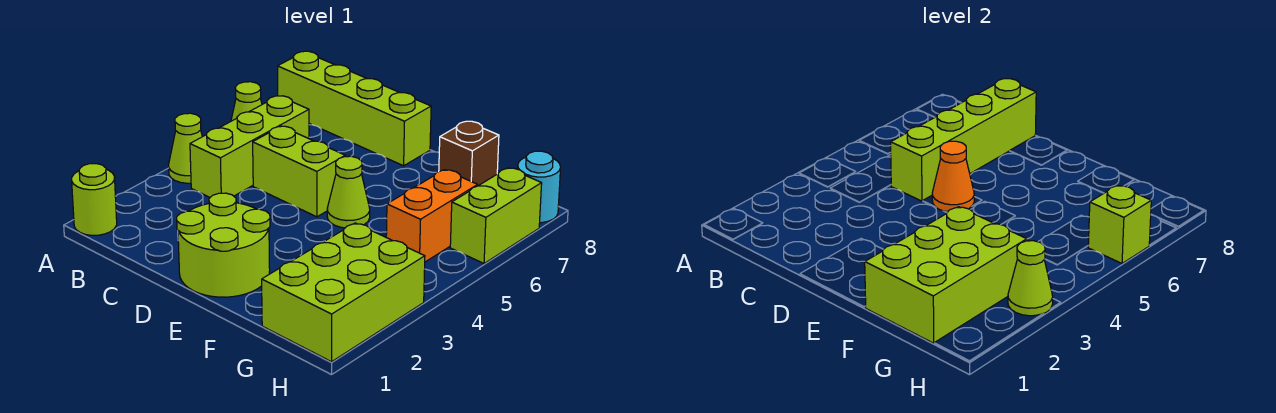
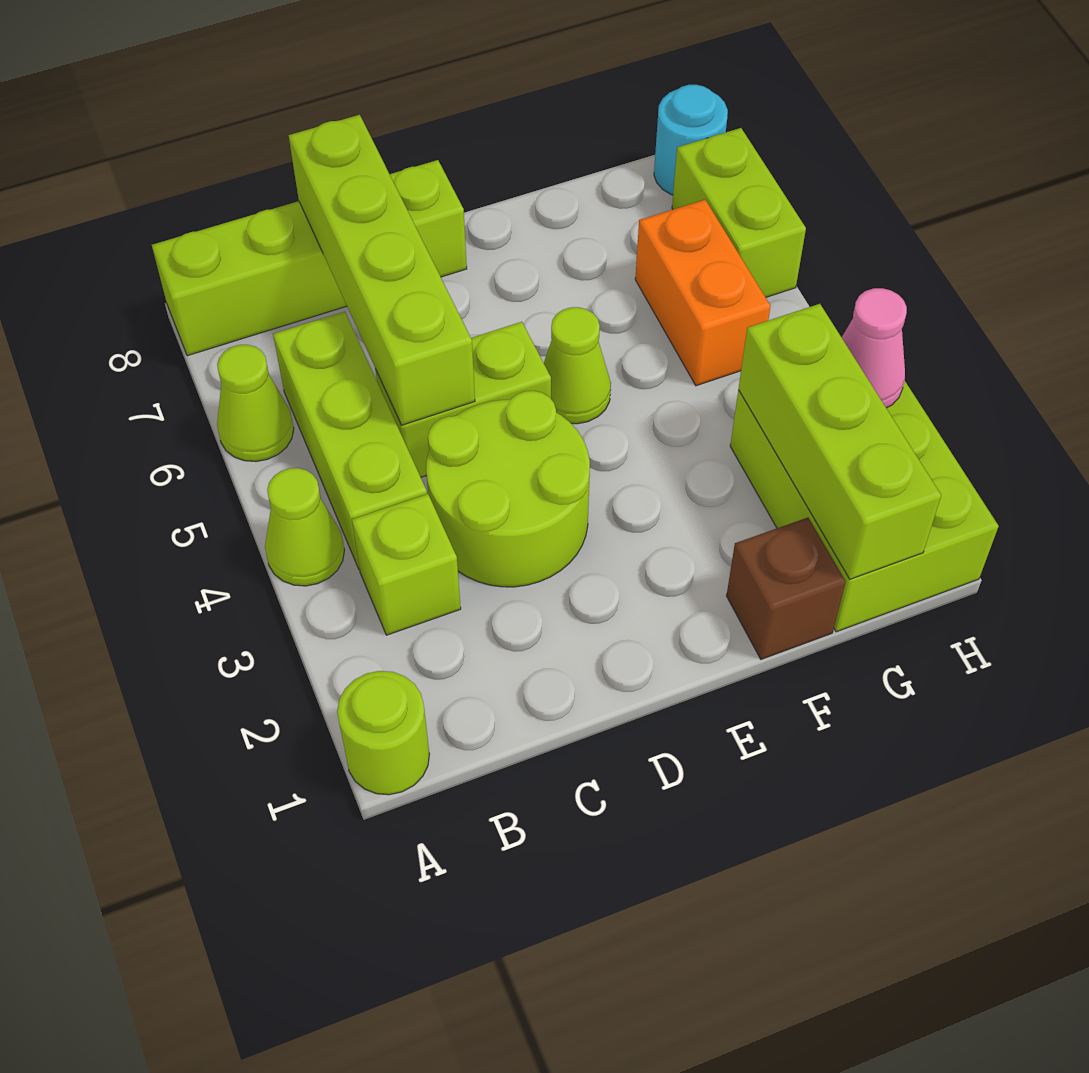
lime round brick D1:E2 level 1 -> lime round brick C3:D4 level 1
orange cone D5 level 2 -> none
lime brick F1:G3 level 2 -> lime brick G1:G3 level 2
brown brick F8 level 1 -> brown brick F1 level 1
lime cone H3 level 2 -> pink cone H3 level 2
lime brick H6 level 2 -> lime brick B3 level 1

